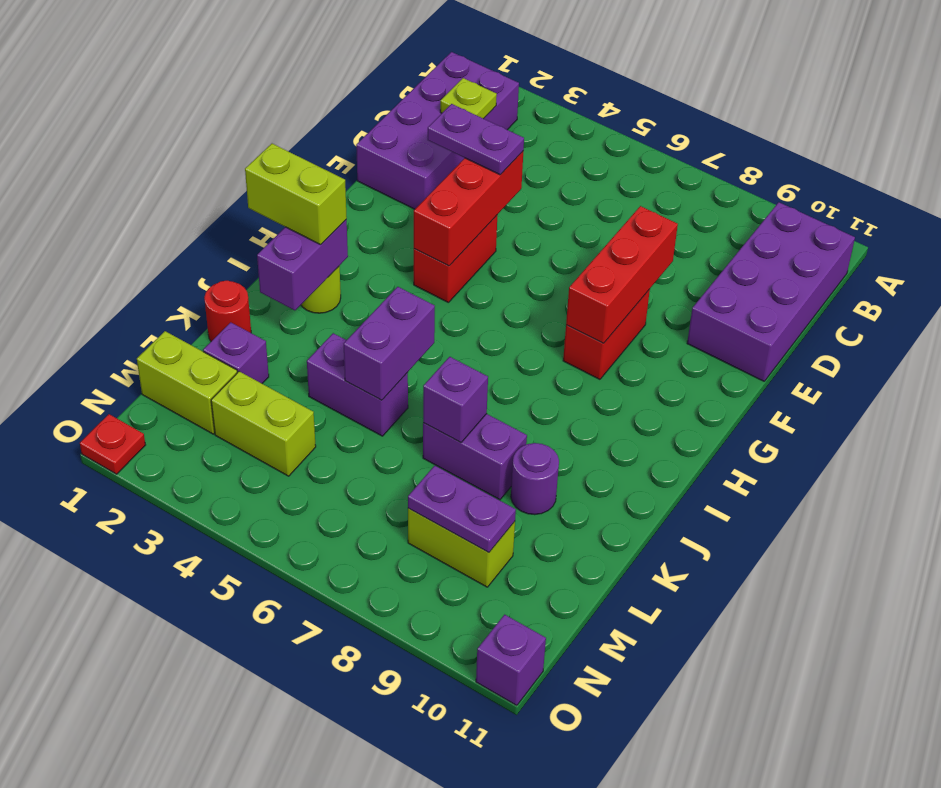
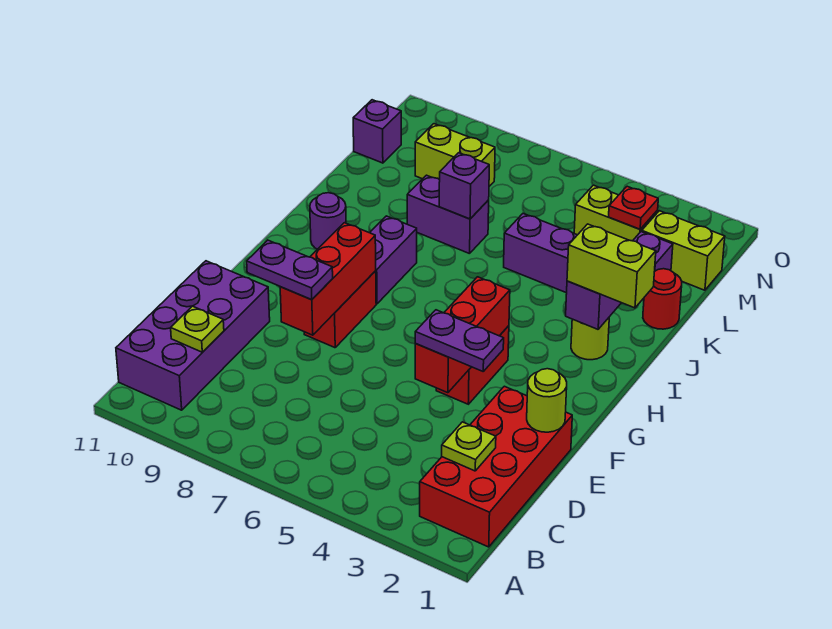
purple brick B1:E2 level 1 -> red brick B1:E2 level 1
none -> lime plate C10 level 2
none -> lime round brick E1 level 2
purple brick J5:K5 level 2 -> purple brick H8:I8 level 1
purple round brick K9 level 1 -> purple round brick I10 level 1
purple plate M8:M9 level 2 -> purple plate E8:E9 level 3
red plate O1 level 1 -> red plate M3 level 2
purple brick O11 level 1 -> purple brick M11 level 1

